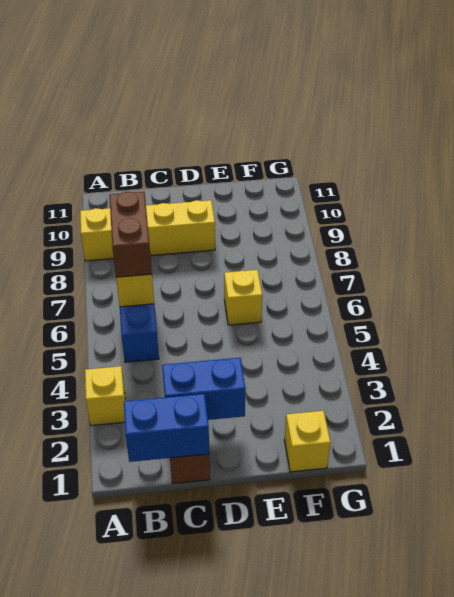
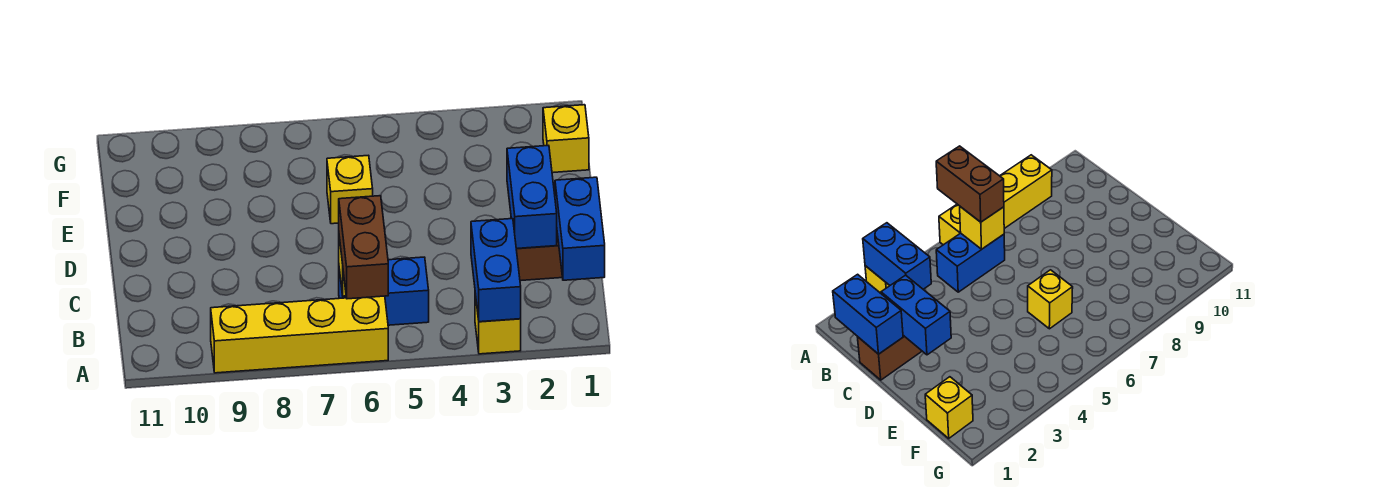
none -> blue brick A3:B3 level 2
yellow brick A9:D9 level 1 -> yellow brick A6:A9 level 1
brown brick B6:B7 level 3 -> brown brick A6:B6 level 3

